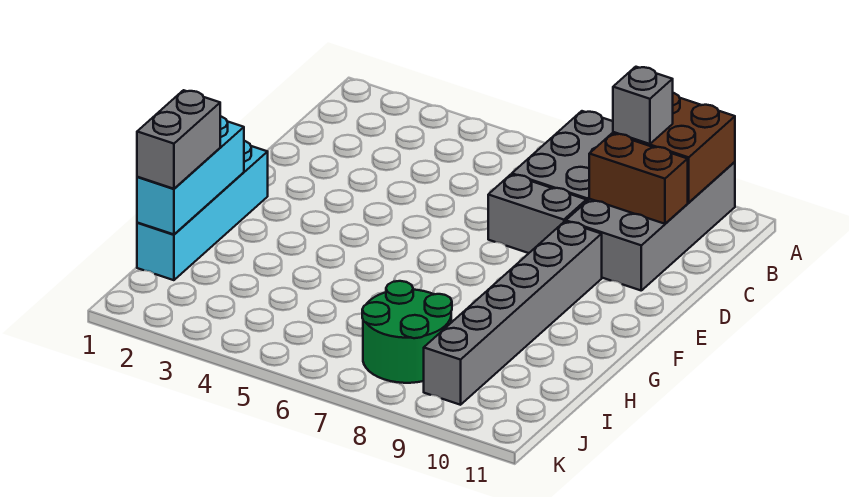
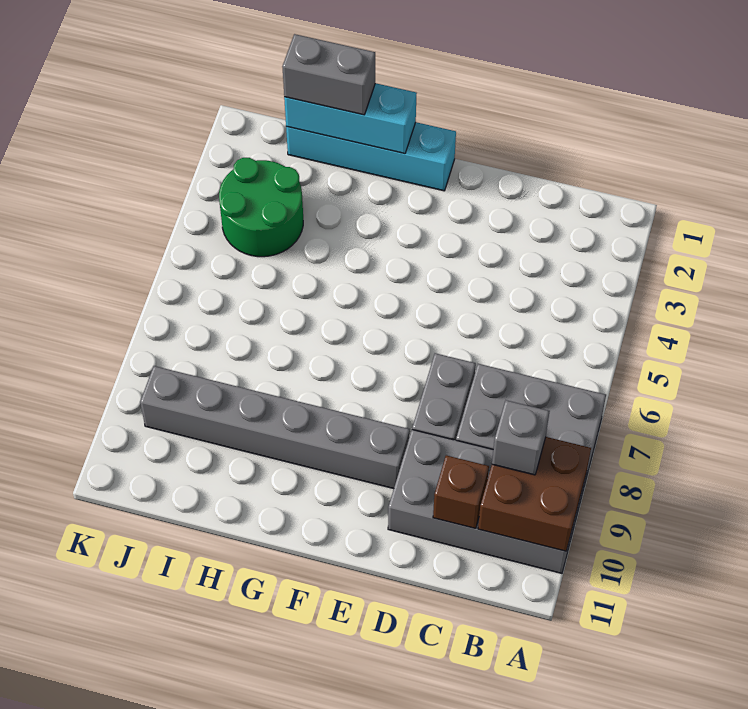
brown brick C9:C10 level 2 -> brown brick C10 level 2
green round brick I7:J8 level 1 -> green round brick I3:J4 level 1

